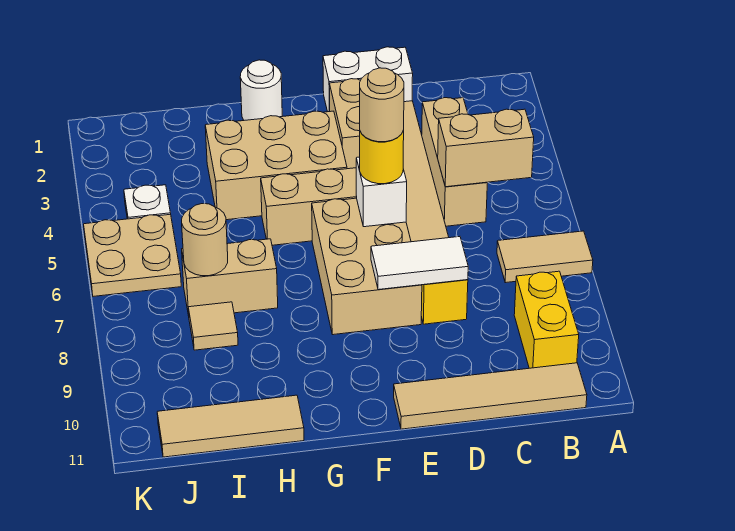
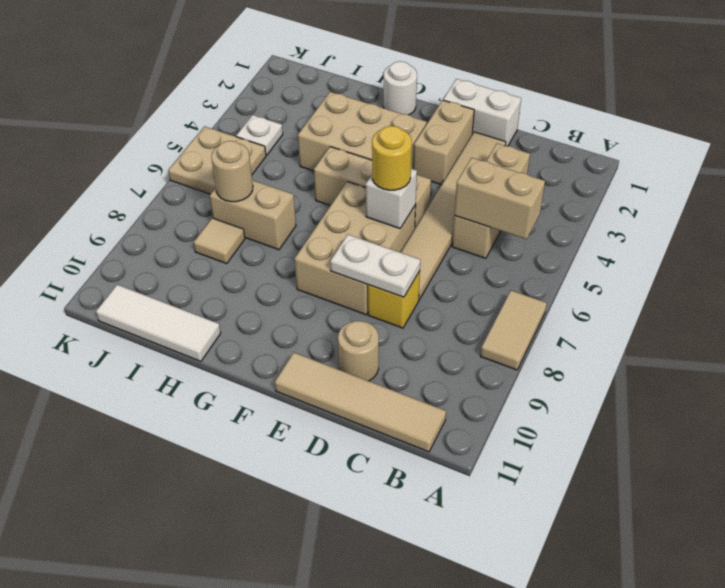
tan tile A7:B7 level 1 -> tan tile A7:A8 level 1
yellow brick B9:B10 level 1 -> none
white tile D8:E8 level 2 -> white plate D8:E8 level 2
tan round brick E6 level 4 -> tan round brick D10 level 1
tan tile H11:J11 level 1 -> white tile H11:J11 level 1

